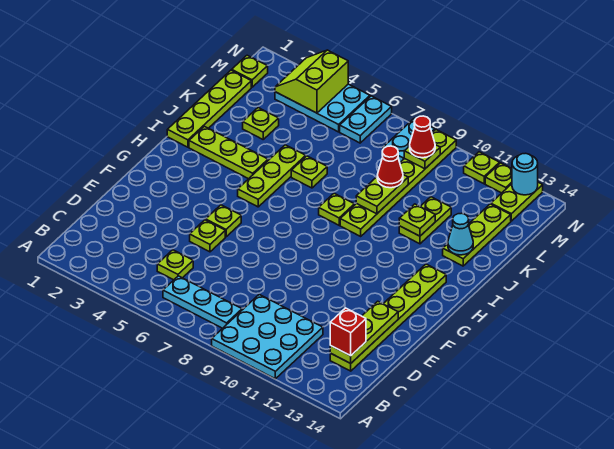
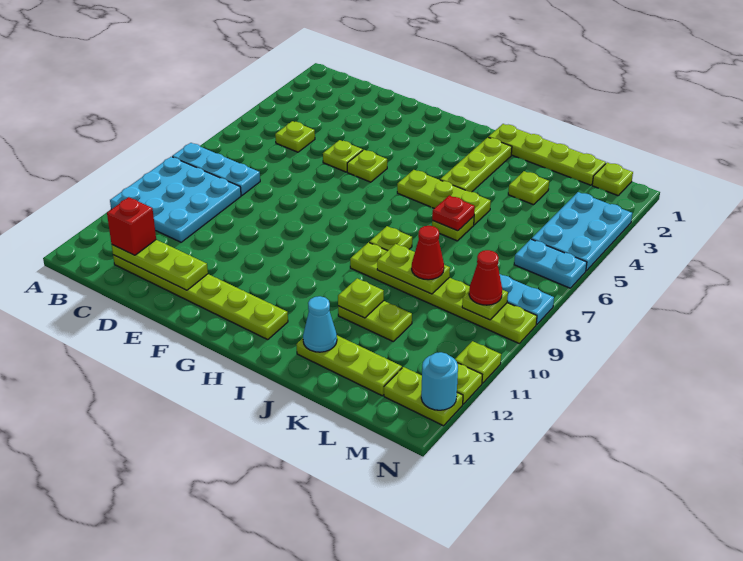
cyan plate B6:B8 level 1 -> cyan plate A8:C8 level 1
none -> red plate J6 level 2
lime slope M3:N4 level 2 top 4 -> none

